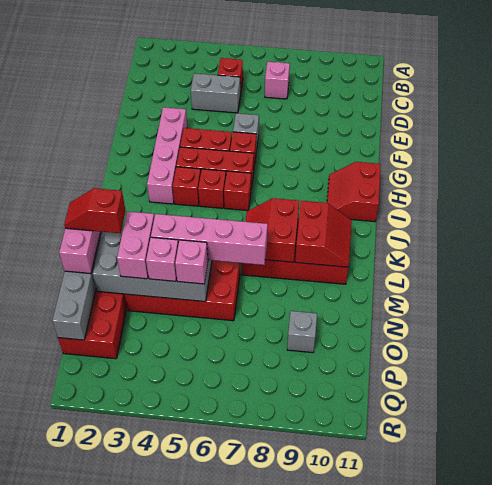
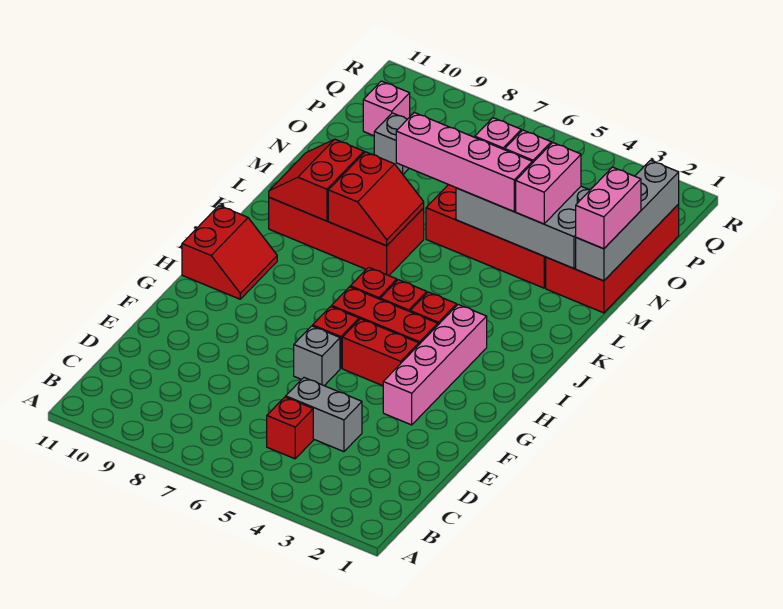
pink brick C7 level 1 -> pink brick P10 level 1
red slope M1:M2 level 4 top 2 -> none

